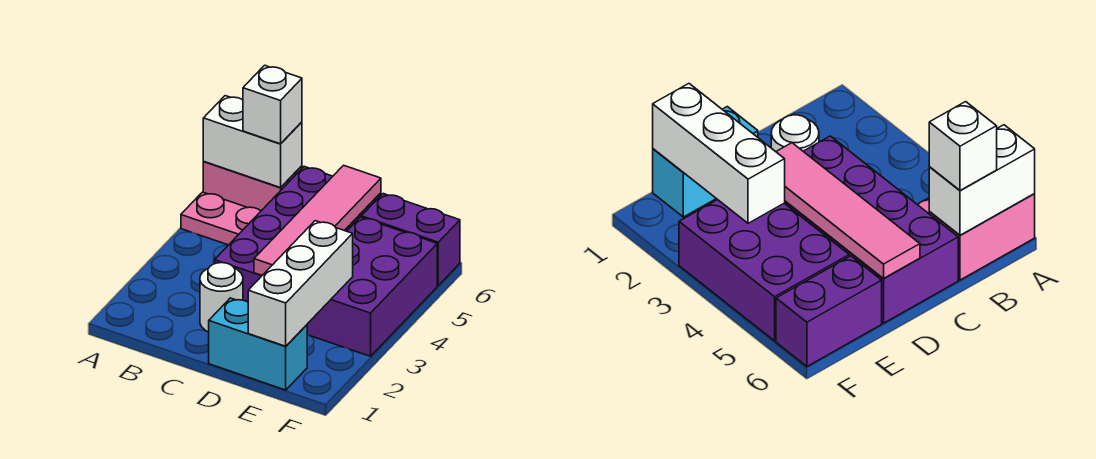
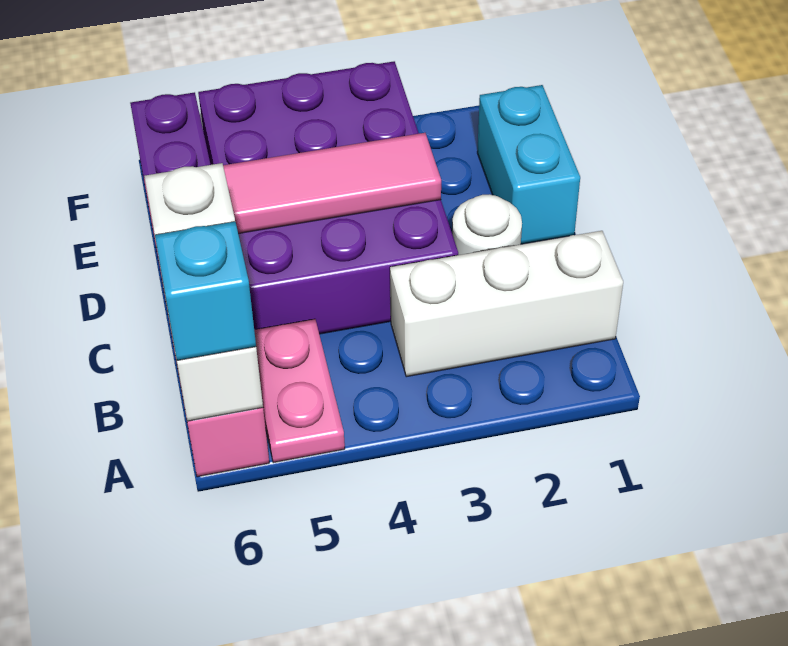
none -> cyan brick A6 level 3
white brick E1:E3 level 2 -> white brick B1:B3 level 1

